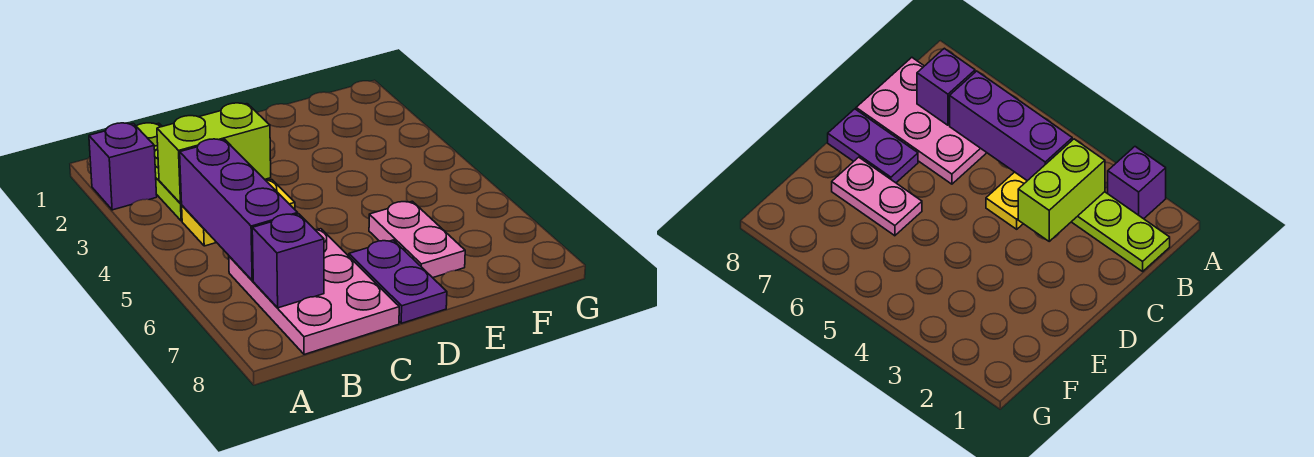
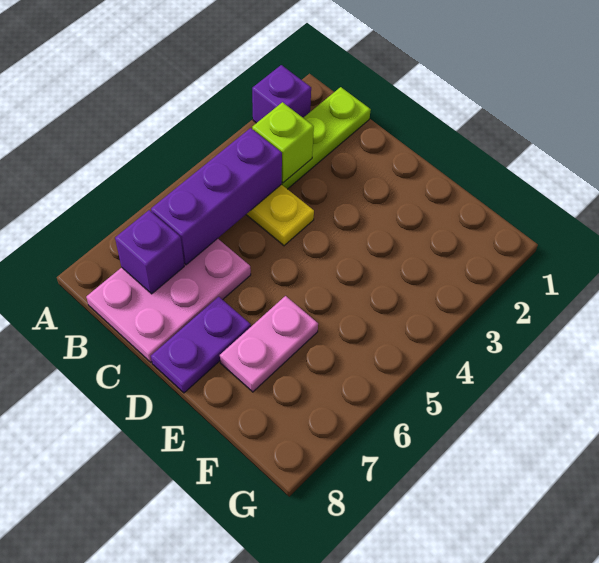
lime brick B3:C3 level 2 -> lime brick B3 level 2

